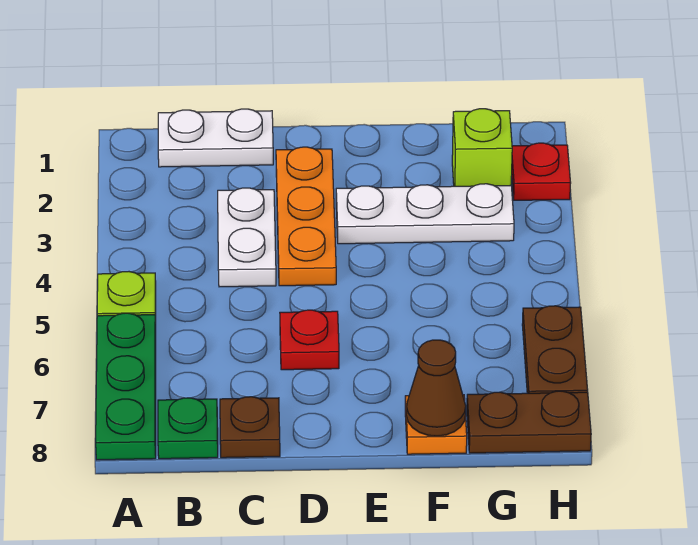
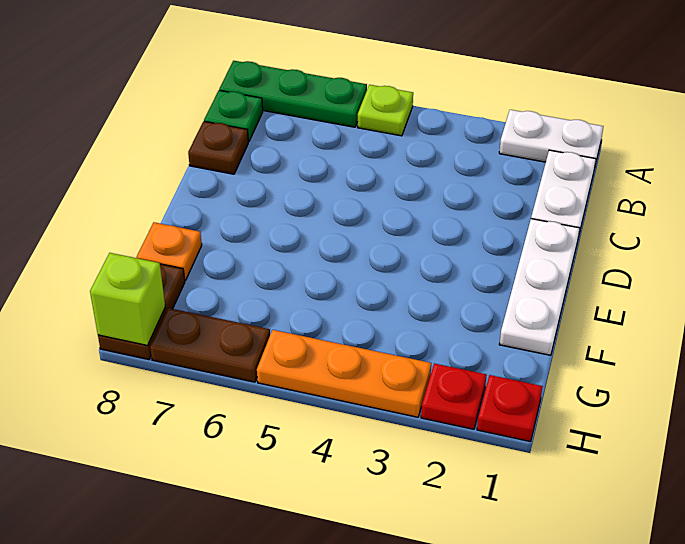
white plate C3:C4 level 1 -> white plate A1:A2 level 1
orange plate D2:D4 level 1 -> orange plate H3:H5 level 1
red plate D6 level 1 -> red plate H1 level 1
white plate E3:G3 level 1 -> white plate D1:F1 level 1
brown cone F8 level 2 -> none
lime brick G2 level 1 -> lime brick H8 level 2

